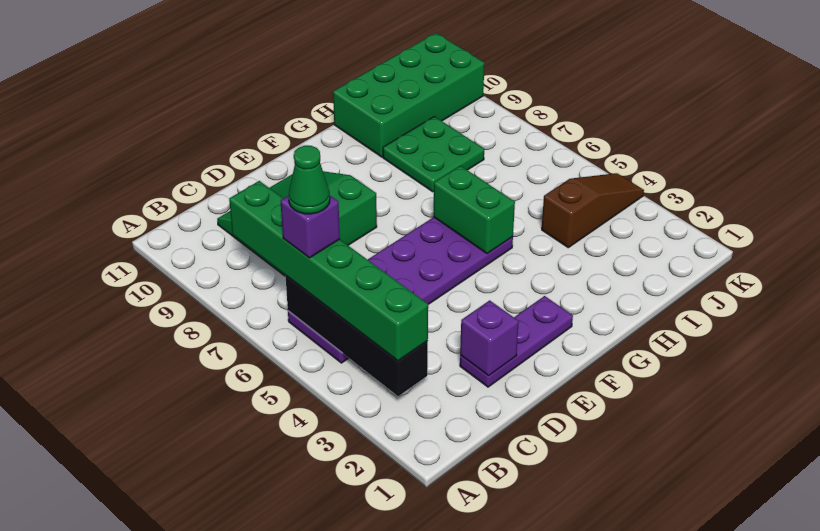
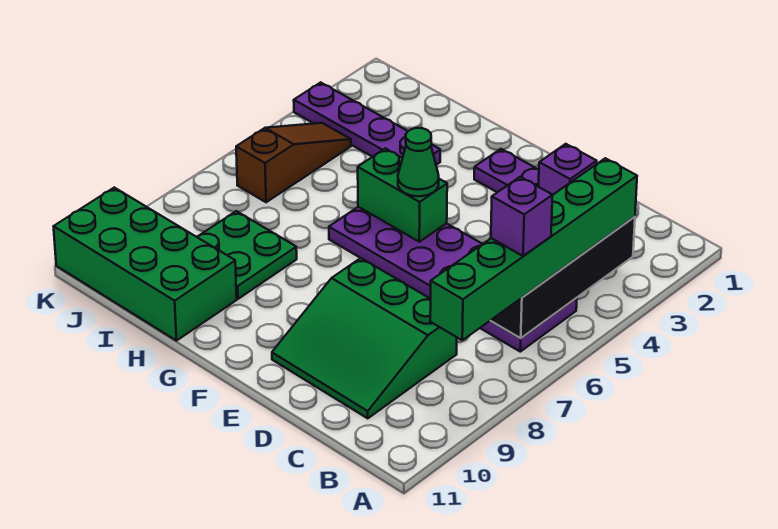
green cone B6 level 5 -> green cone F5 level 3
green brick G5:G6 level 2 -> green brick F5:G5 level 2
none -> purple plate H3:K3 level 1
brown slope I4:K4 level 1 top I -> brown slope J4:J6 level 1 top 6

